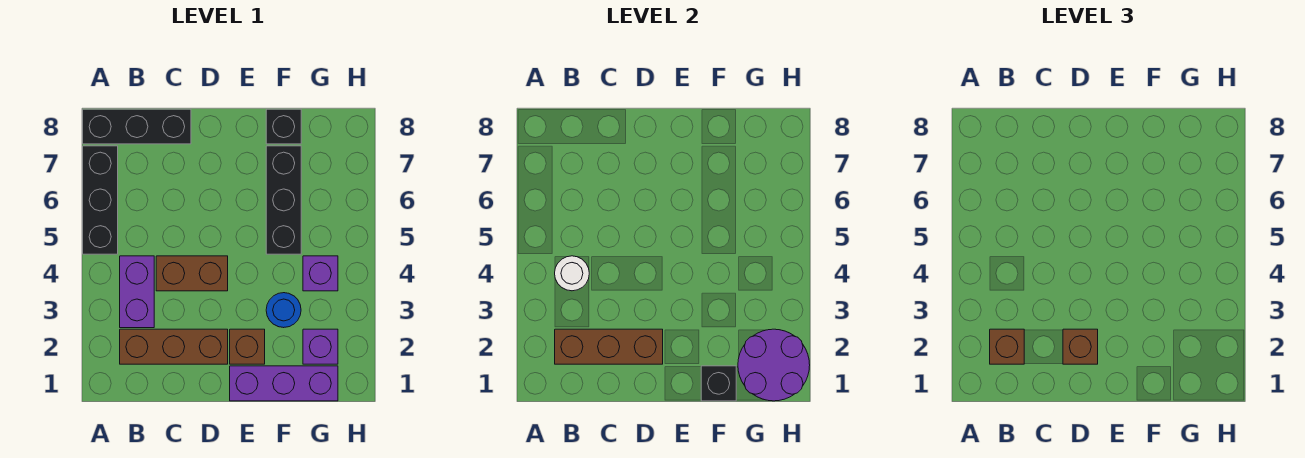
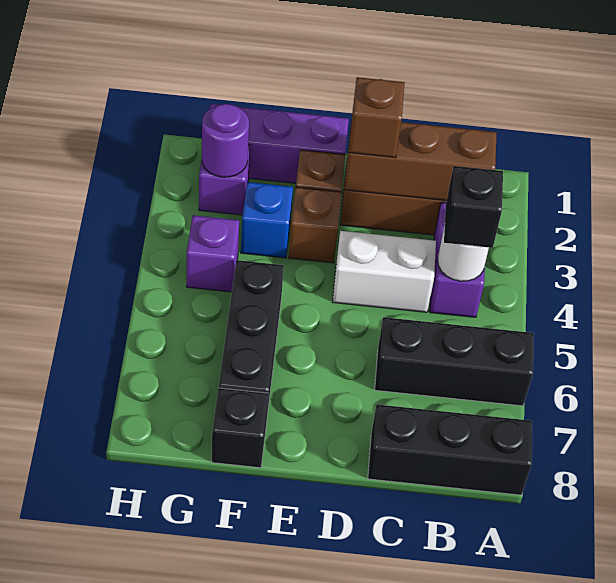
black brick A5:A7 level 1 -> black brick A6:C6 level 1
brown brick B2 level 3 -> brown brick E3 level 1
brown brick C4:D4 level 1 -> white brick C4:D4 level 1
black brick F1 level 2 -> black brick B4 level 3
blue round brick F3 level 1 -> blue brick F3 level 1
purple round brick G1:H2 level 2 -> purple round brick G2 level 2

